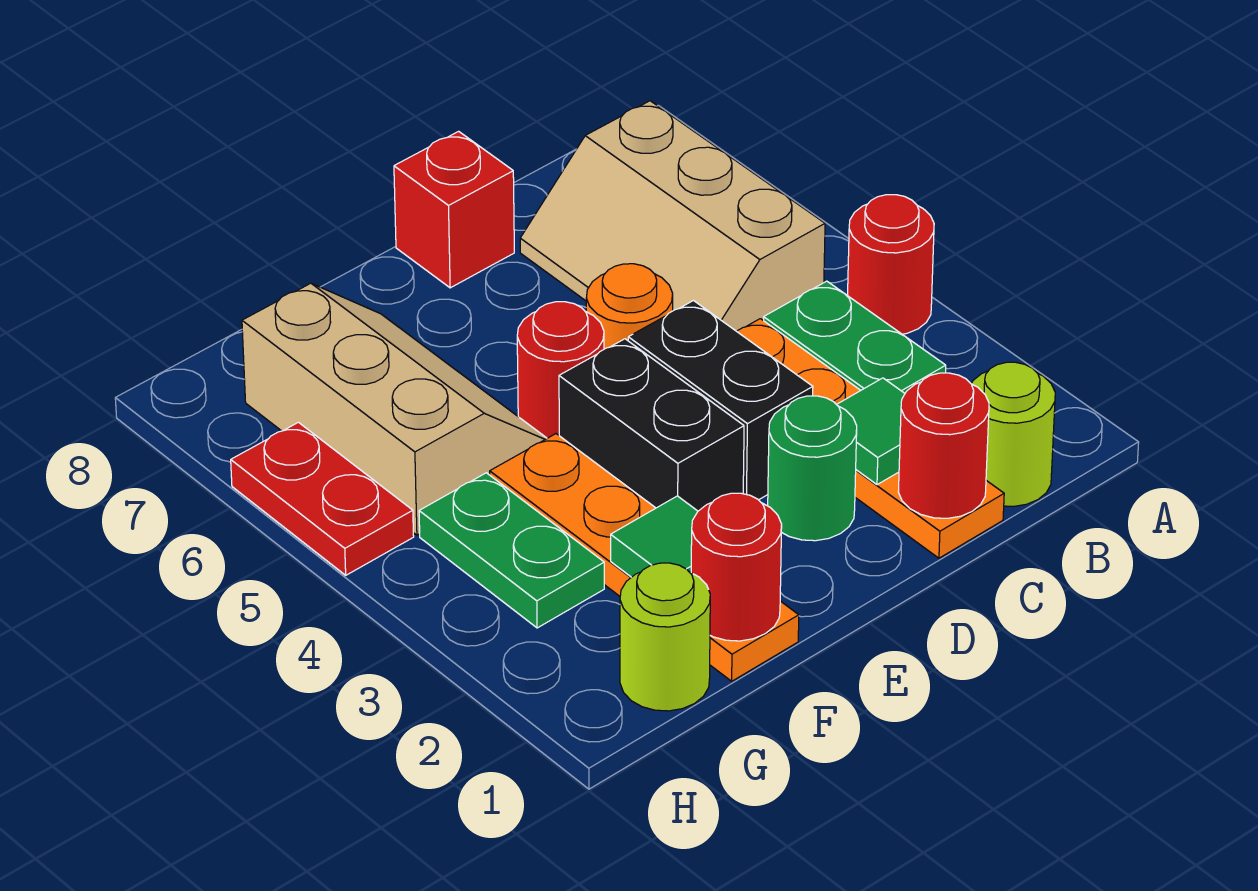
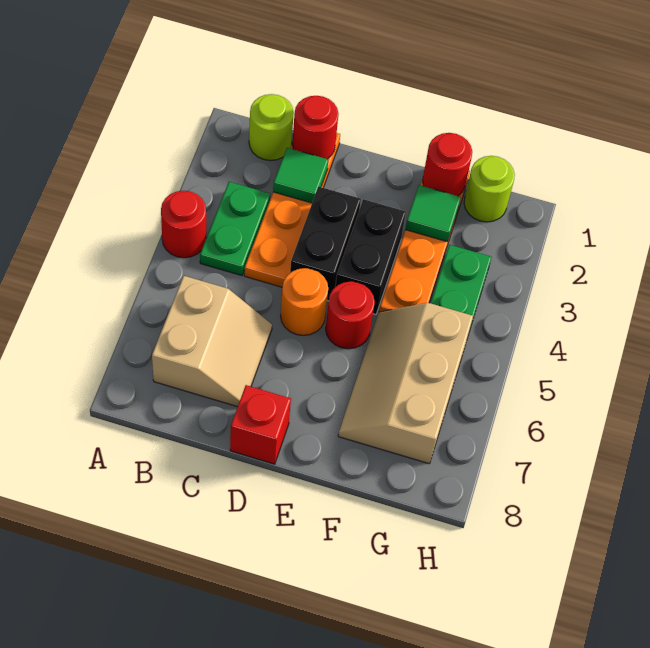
tan slope B5:C7 level 1 top B -> tan slope B6:C7 level 1 top B
green round brick D2 level 1 -> none
red plate H5:H6 level 1 -> none

